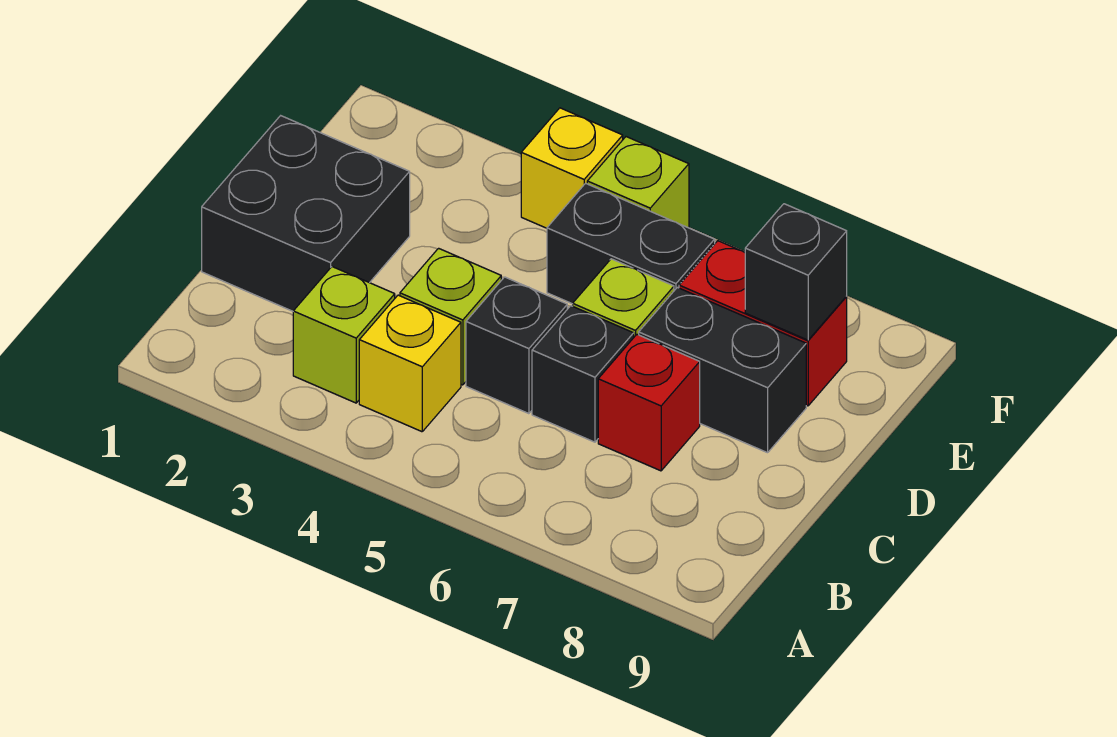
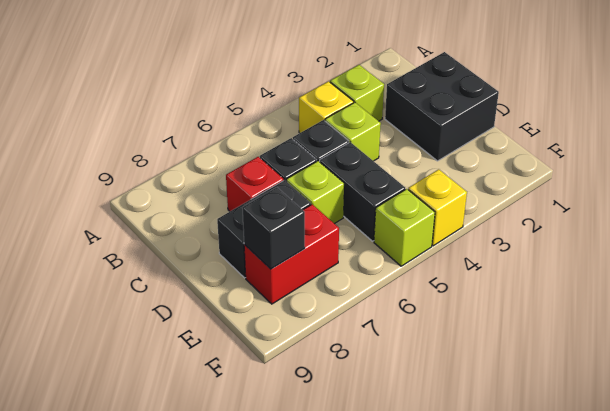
black brick E5:E6 level 1 -> black brick D5:E5 level 1

